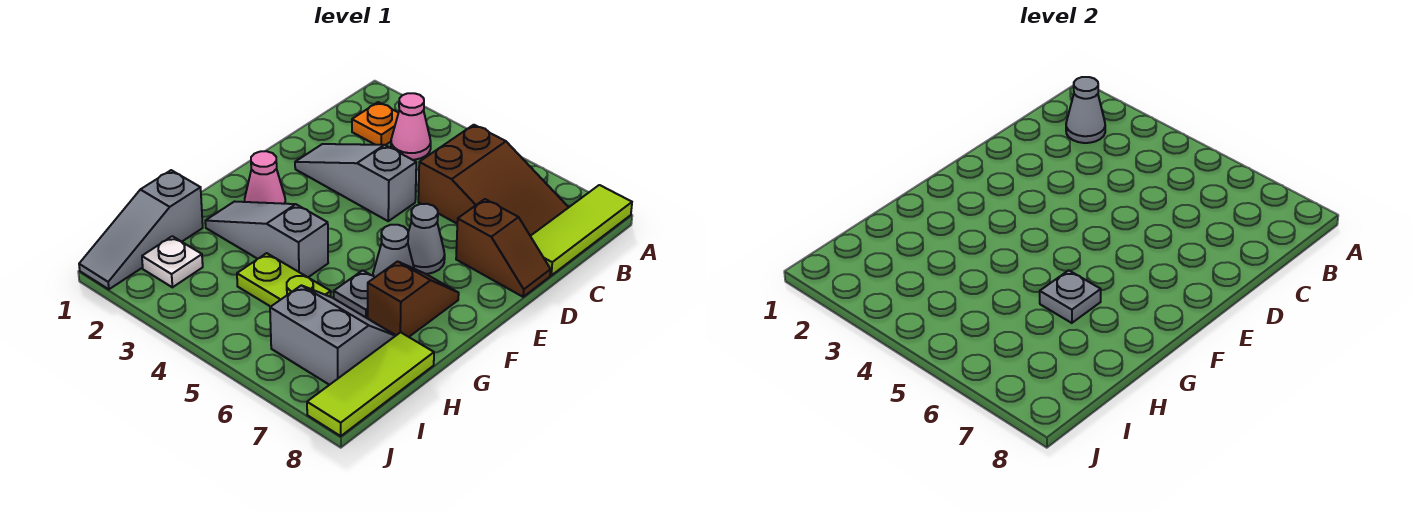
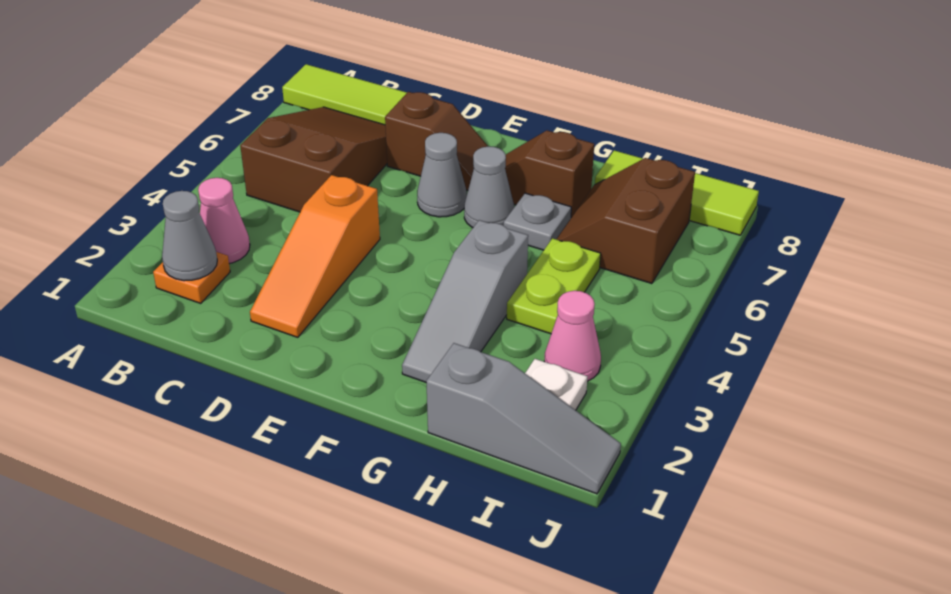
grey slope D2:D4 level 1 top 4 -> orange slope D2:D4 level 1 top 4
brown slope D7:D8 level 1 top 7 -> brown slope D7:E7 level 1 top D
pink cone F2 level 1 -> pink cone I3 level 1
grey plate G6 level 2 -> none
grey slope H6:I7 level 1 top I -> brown slope H6:I7 level 1 top I

